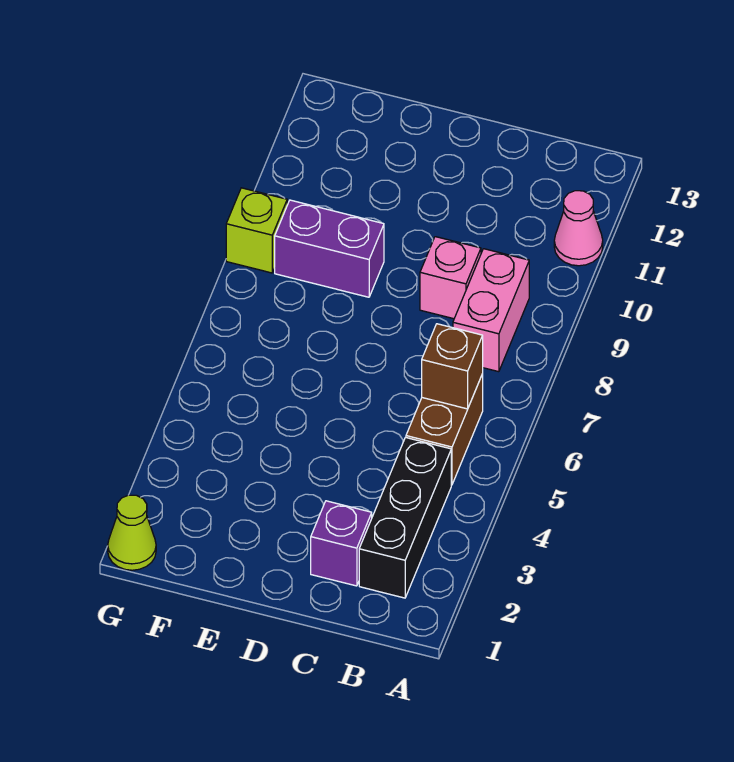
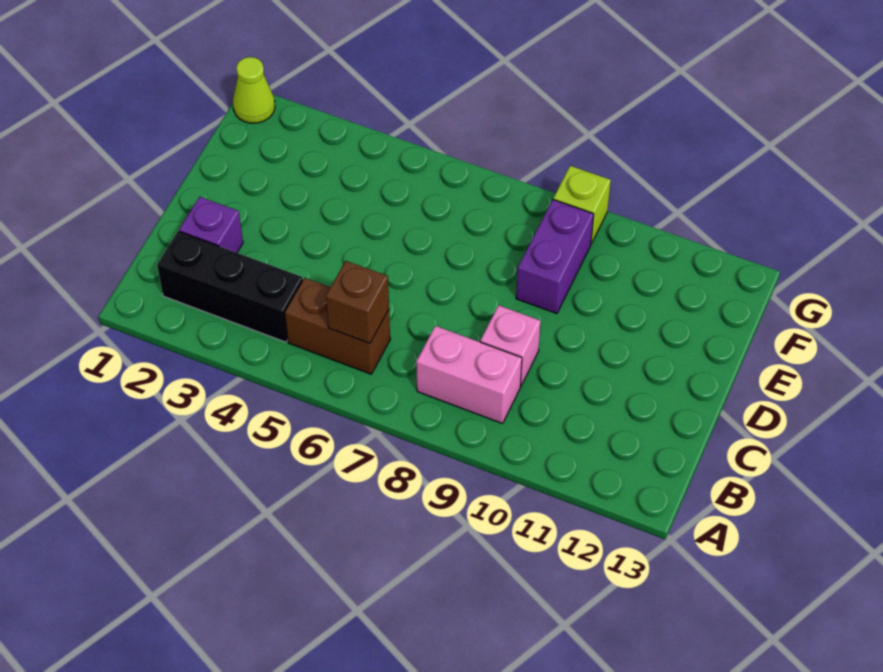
pink cone A11 level 1 -> none

